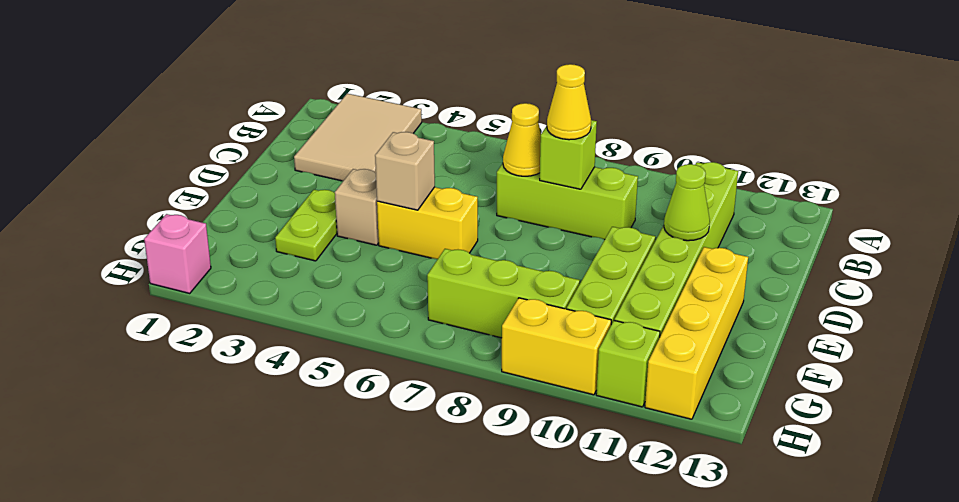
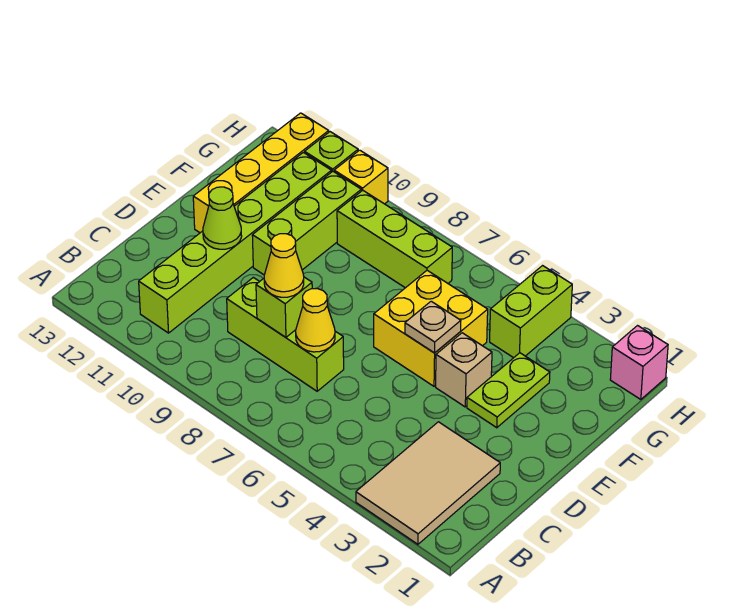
yellow brick E5:E6 level 1 -> yellow brick E5:F6 level 1
tan brick E5 level 2 -> tan plate E5 level 2
none -> lime brick G4:H4 level 1
yellow brick H9:H10 level 1 -> yellow brick H10 level 1

